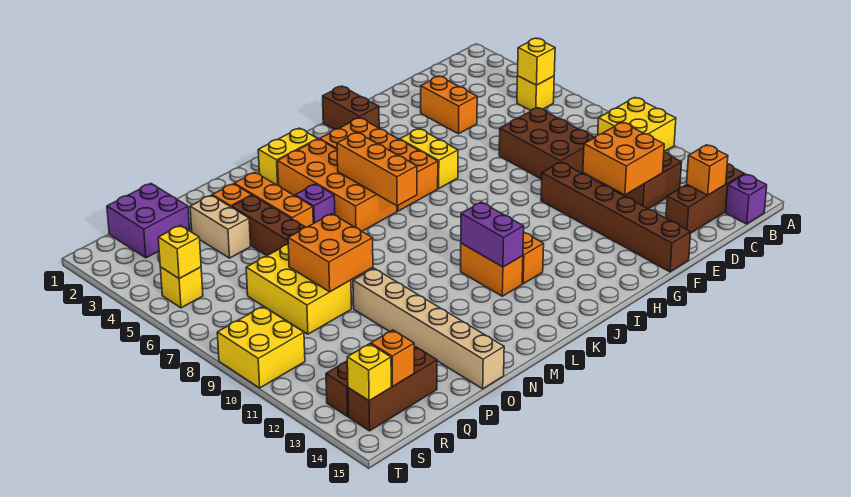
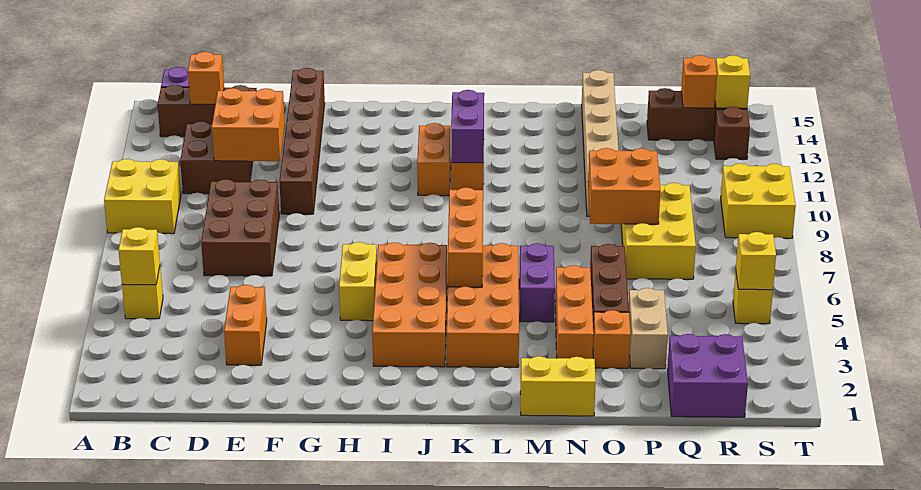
brown brick H1:H2 level 1 -> none
yellow brick K2:L2 level 1 -> yellow brick M1:N1 level 1
purple brick M5 level 1 -> purple brick M5:M6 level 1

